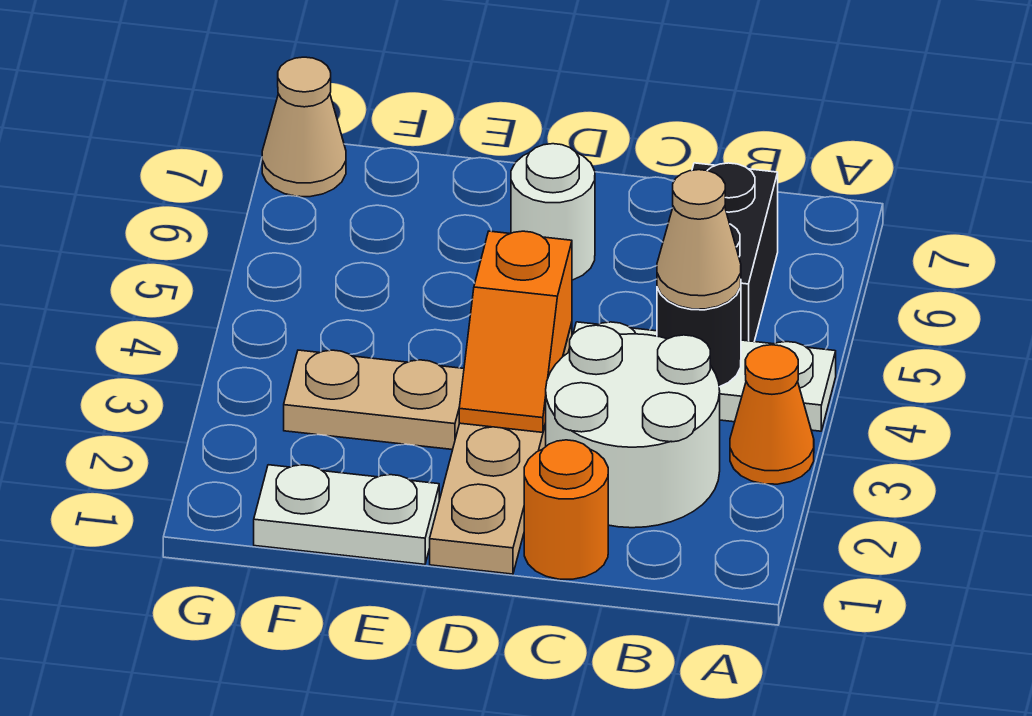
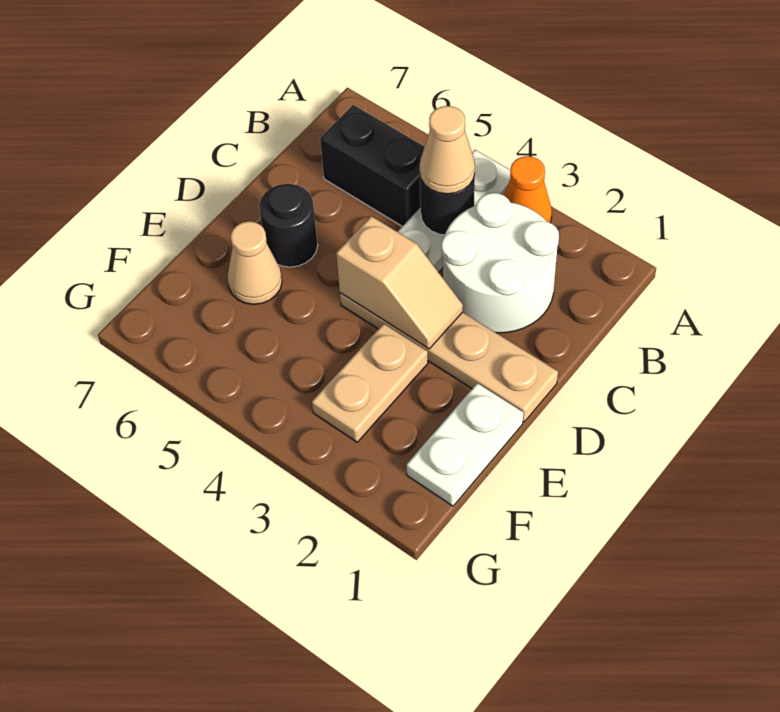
orange round brick C1 level 1 -> none
orange slope D3:D4 level 2 top 4 -> tan slope D3:D4 level 2 top 4
white round brick D6 level 1 -> black round brick D6 level 1
tan cone G7 level 1 -> tan cone E6 level 1

